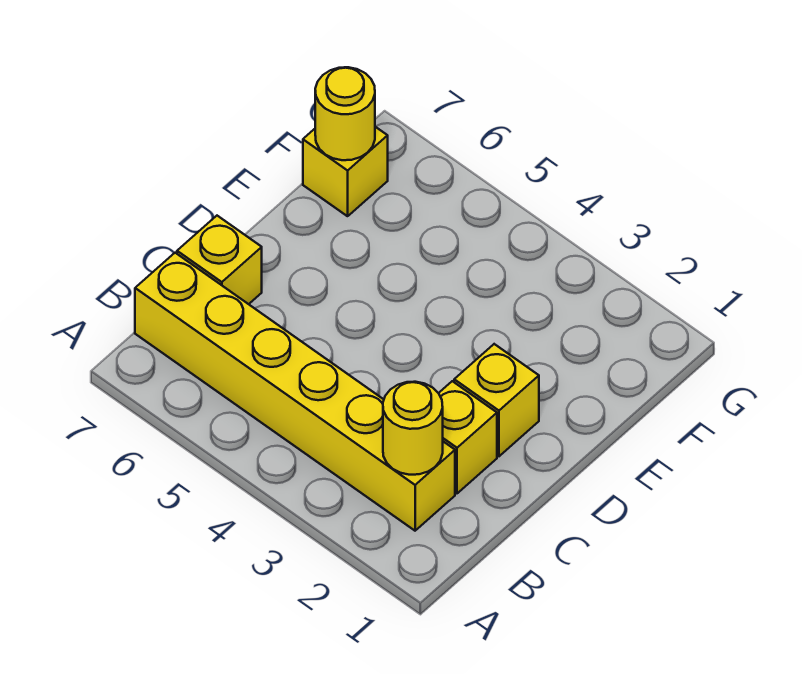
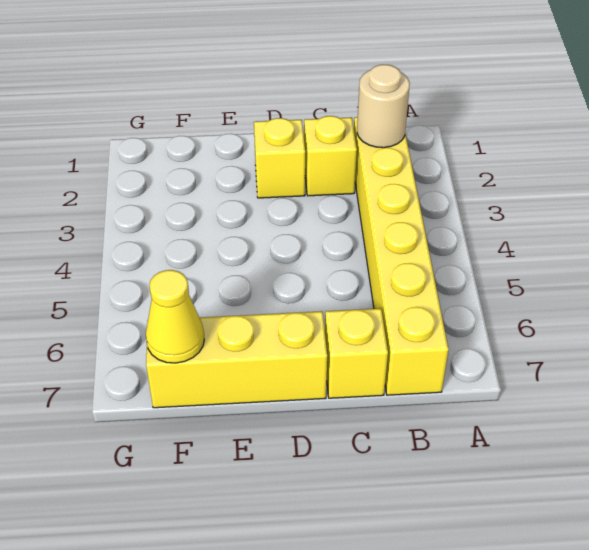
yellow round brick B2 level 2 -> tan round brick B2 level 2
yellow brick F7 level 1 -> yellow brick D7:F7 level 1
yellow round brick F7 level 2 -> yellow cone F7 level 2

